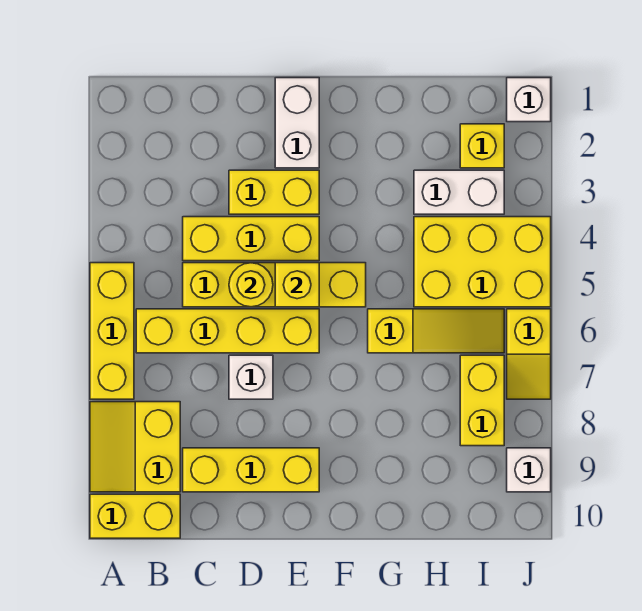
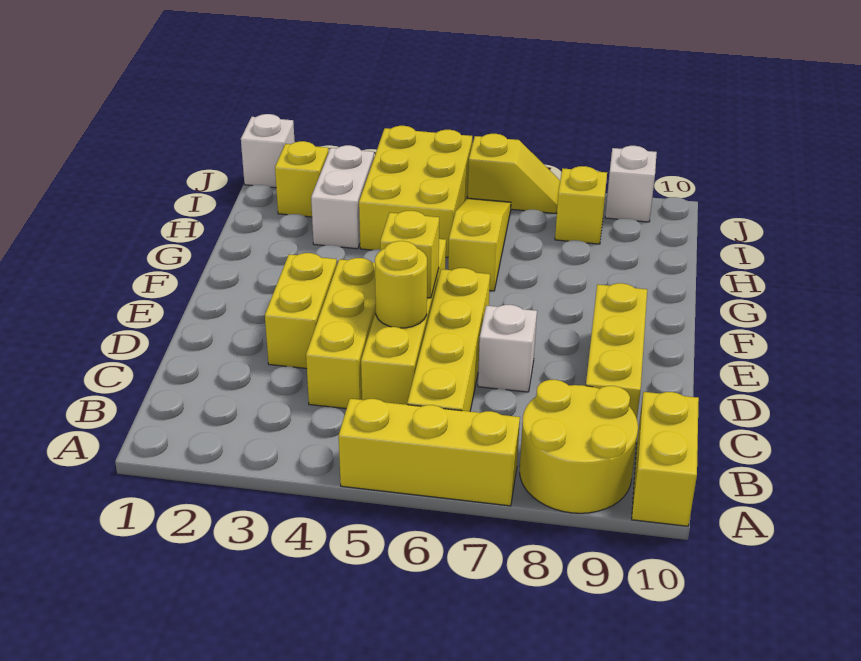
yellow slope A8:B9 level 1 top B -> yellow round brick A8:B9 level 1
white brick E1:E2 level 1 -> none
yellow brick I7:I8 level 1 -> yellow brick I8 level 1

